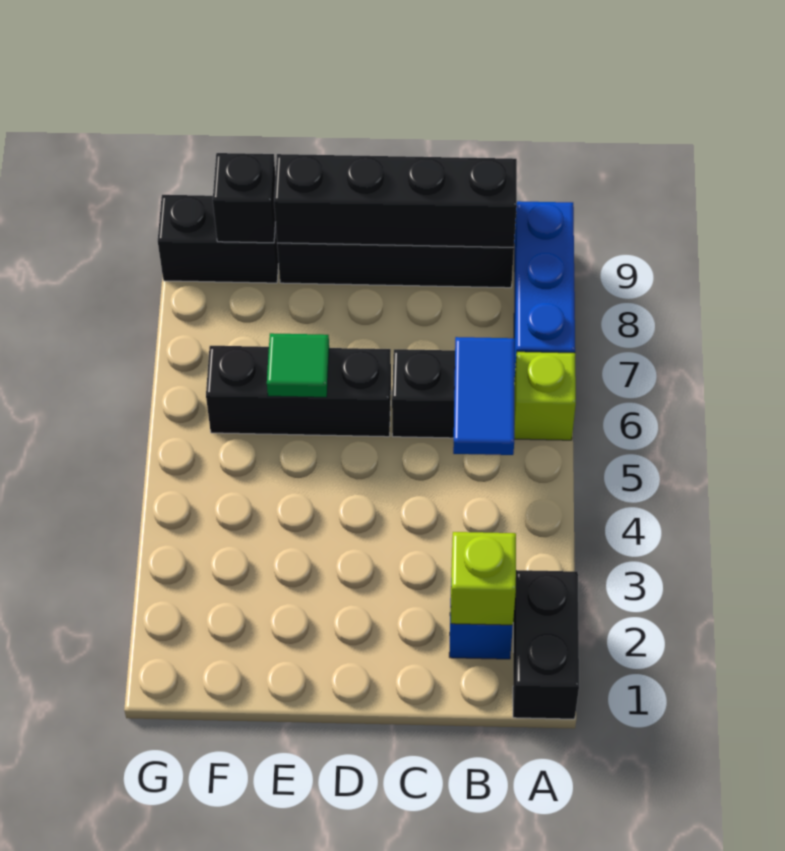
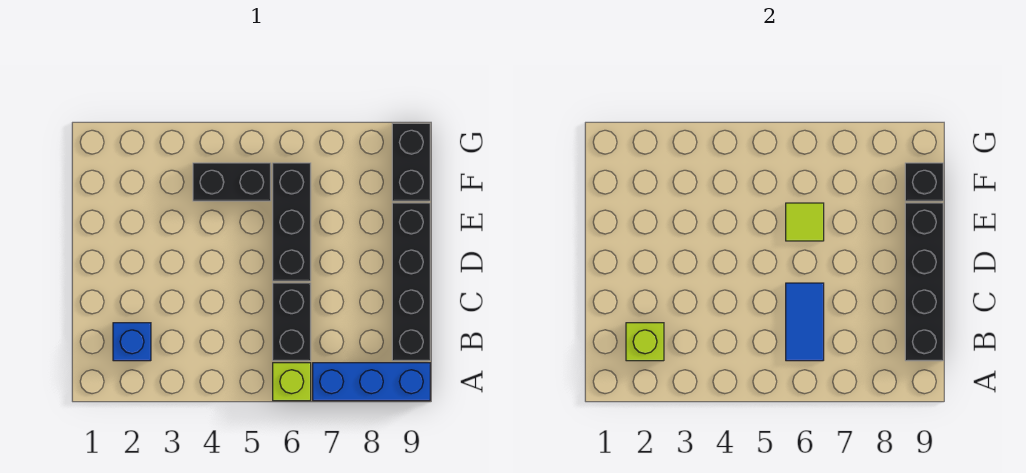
black brick A1:A2 level 1 -> black brick F4:F5 level 1
blue tile B5:B6 level 2 -> blue tile B6:C6 level 2
green tile E6 level 2 -> lime tile E6 level 2

